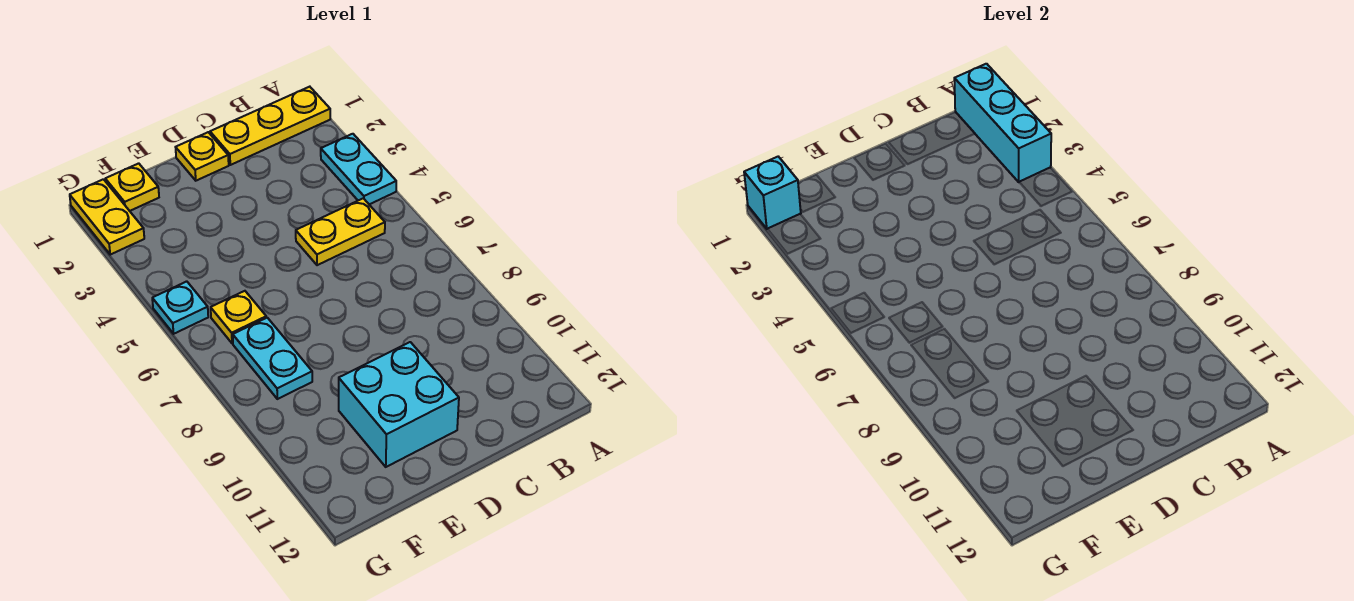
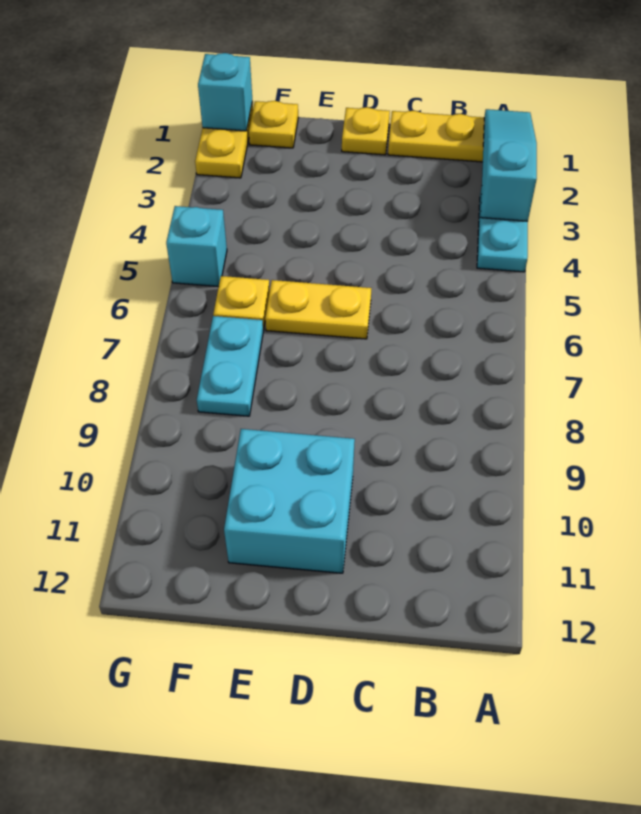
cyan brick A1:A3 level 2 -> cyan slope A1:A3 level 2 top 3
yellow plate B5:C5 level 1 -> yellow plate D6:E6 level 1
cyan plate G5 level 1 -> cyan brick G5 level 1

